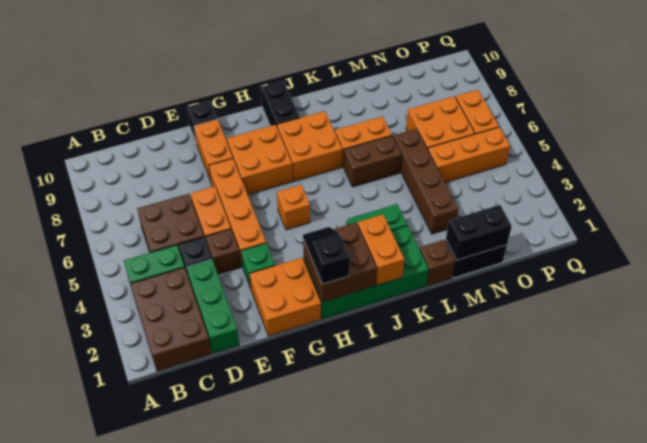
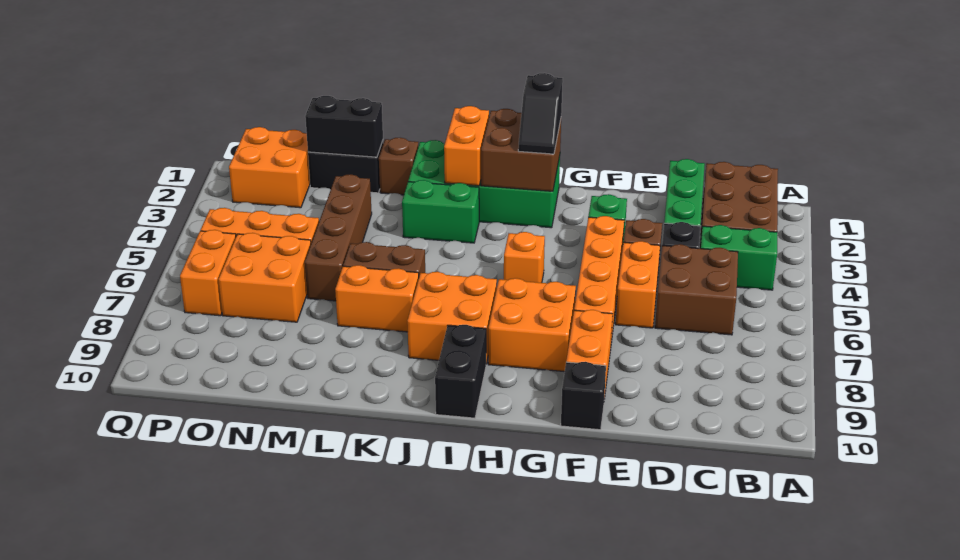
orange brick F1:G2 level 1 -> orange brick O1:P2 level 1

